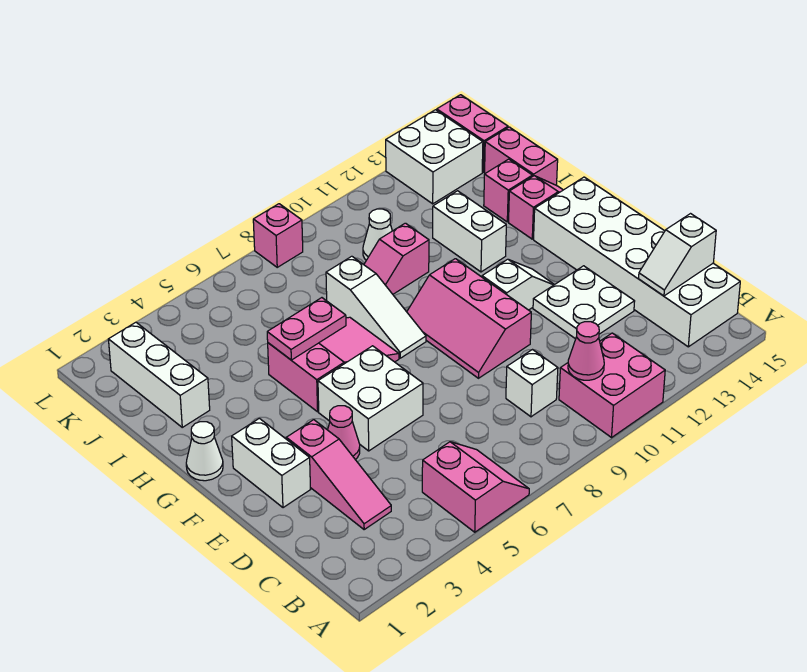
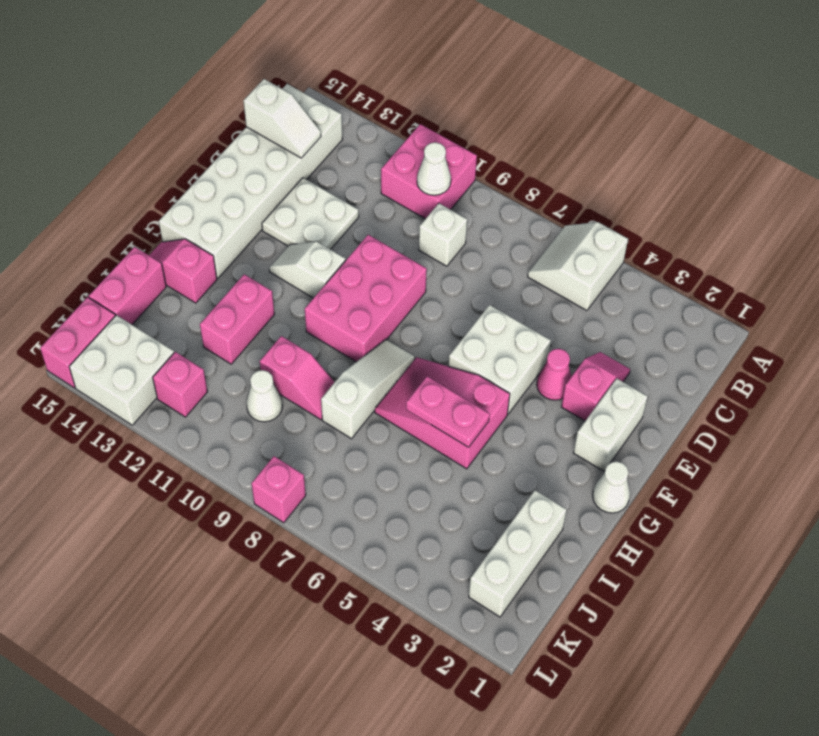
pink slope A5:B6 level 1 top 5 -> white slope A5:B6 level 1 top 5
pink cone B10 level 2 -> white cone B10 level 2
pink slope C3:E3 level 1 top E -> pink slope D3:E3 level 1 top E
pink slope E9:G10 level 1 top 10 -> pink brick E9:G10 level 1
white brick H12:I12 level 1 -> pink brick H12:I12 level 1
pink brick I14 level 1 -> pink brick K12 level 1

